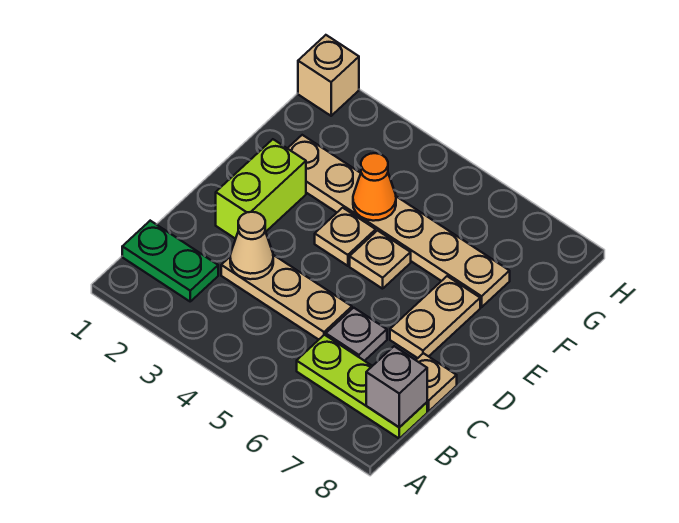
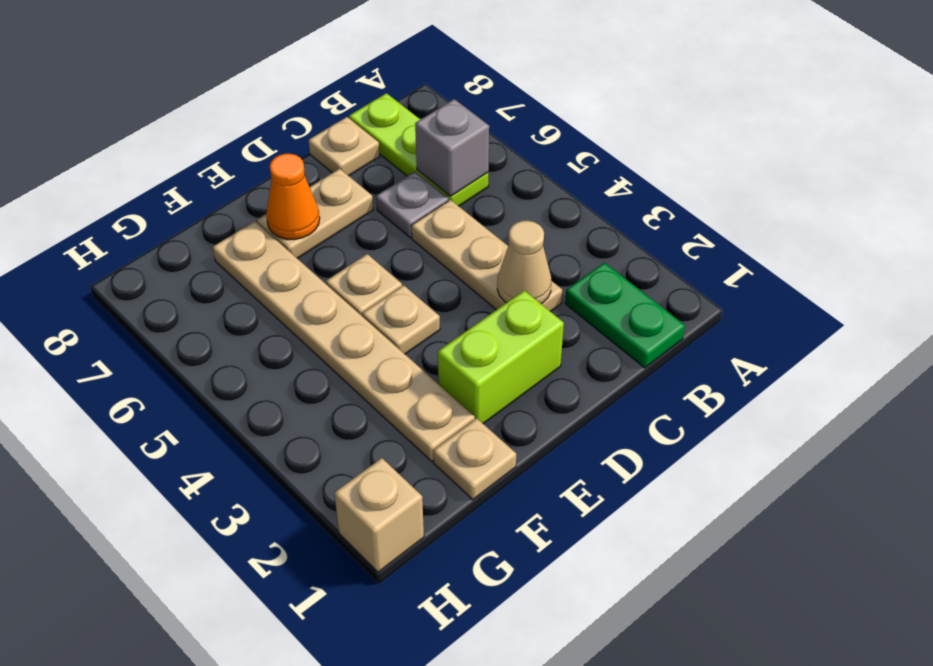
grey brick B8 level 2 -> grey brick B6 level 2
none -> tan plate F1 level 1
orange cone F4 level 2 -> orange cone E7 level 2

